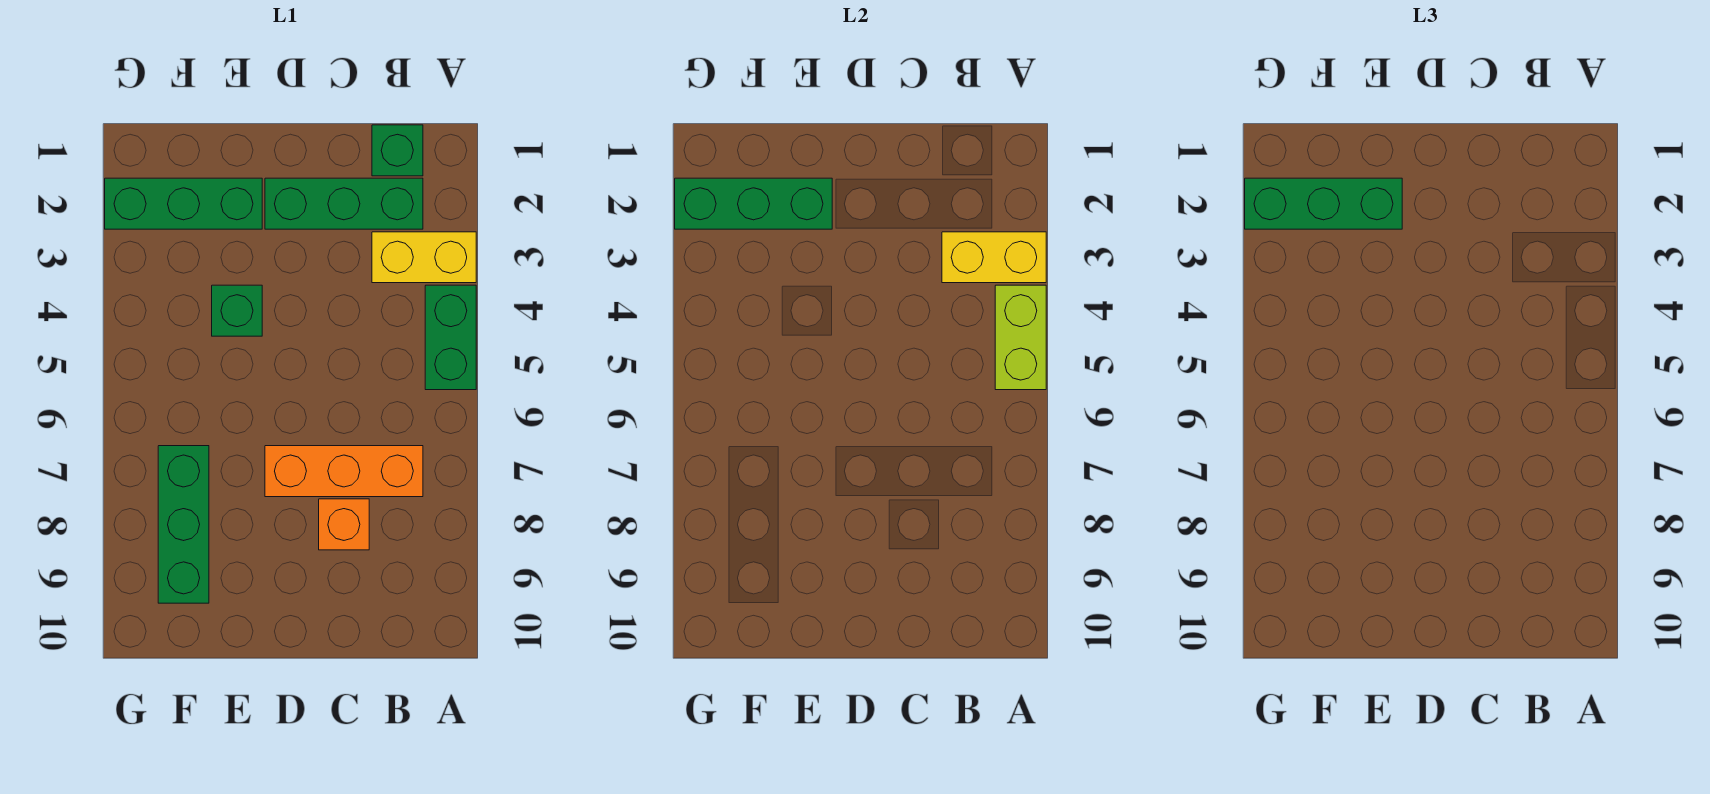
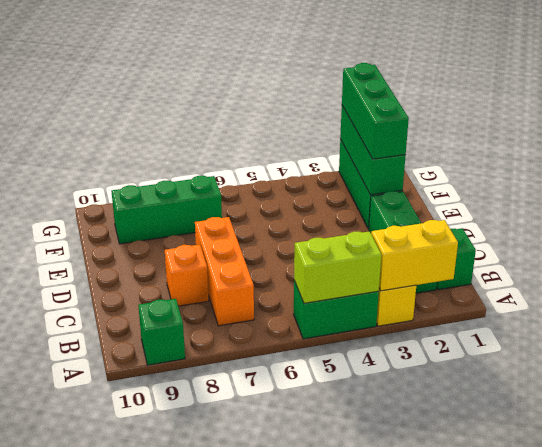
yellow brick A3:B3 level 2 -> yellow brick A2:A3 level 2
green brick E4 level 1 -> green brick A9 level 1

